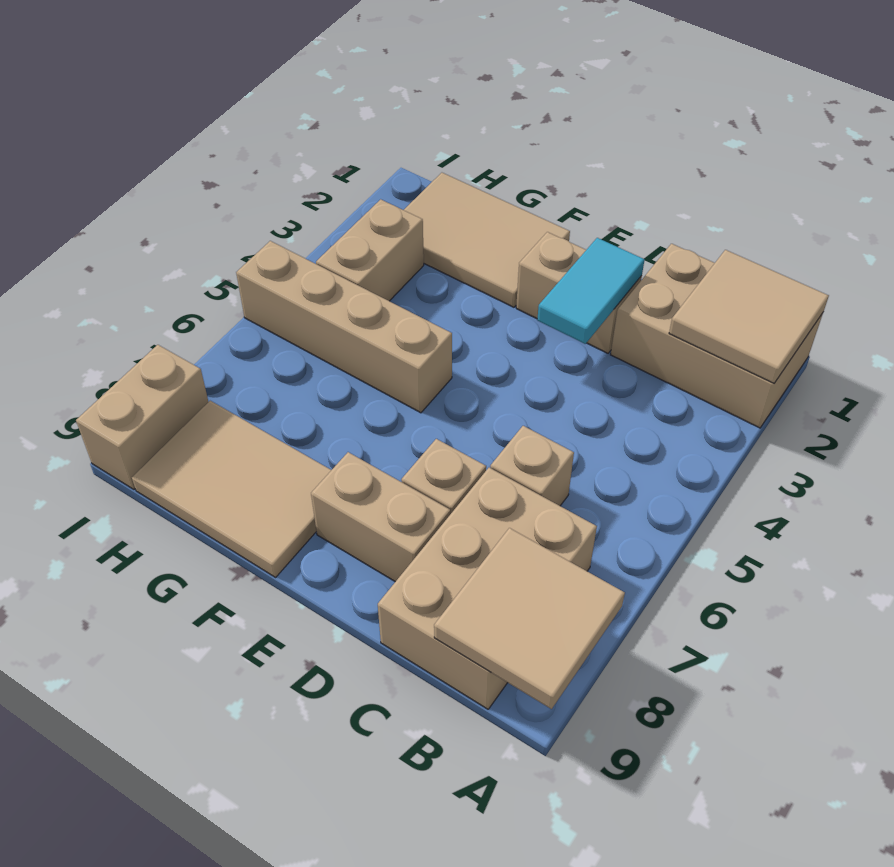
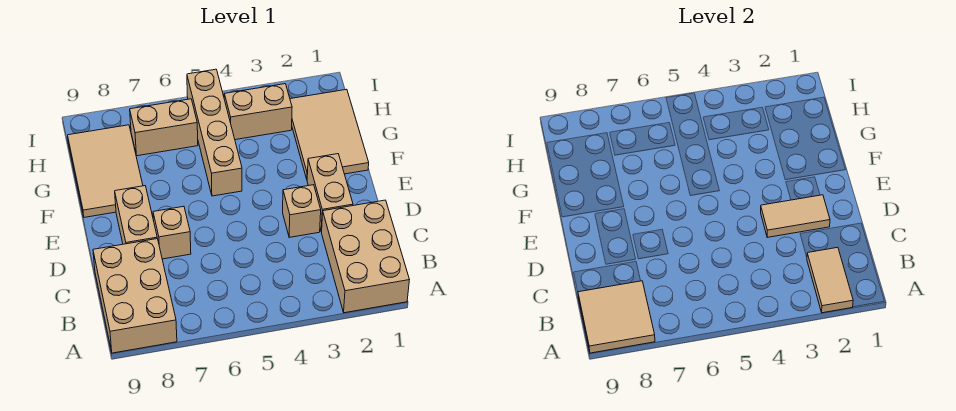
tan tile A1:B2 level 2 -> tan tile A2:B2 level 2
tan brick B7:C9 level 1 -> tan brick A8:C9 level 1
tan brick C6 level 1 -> tan brick D3 level 1
cyan tile D2:D3 level 2 -> tan tile D2:D3 level 2
tan brick I8:I9 level 1 -> tan brick H6:H7 level 1

